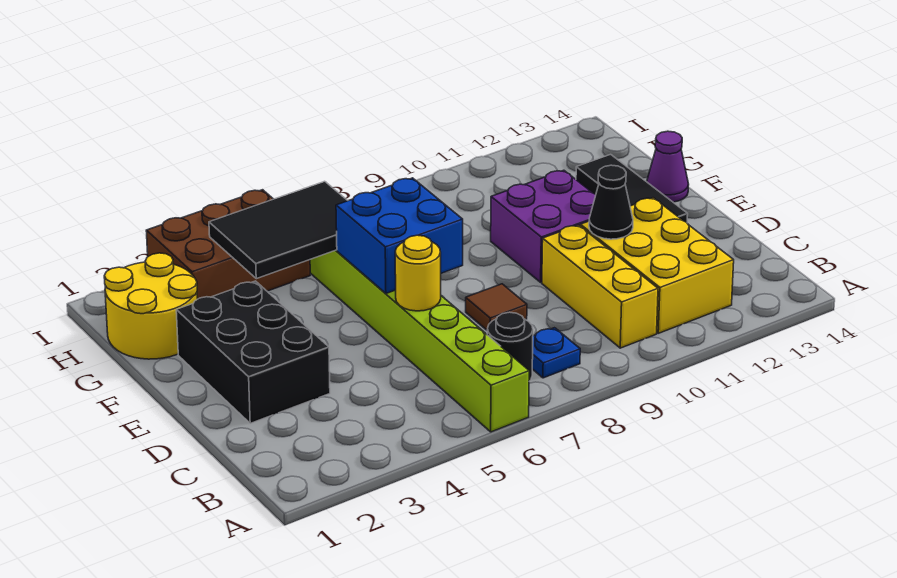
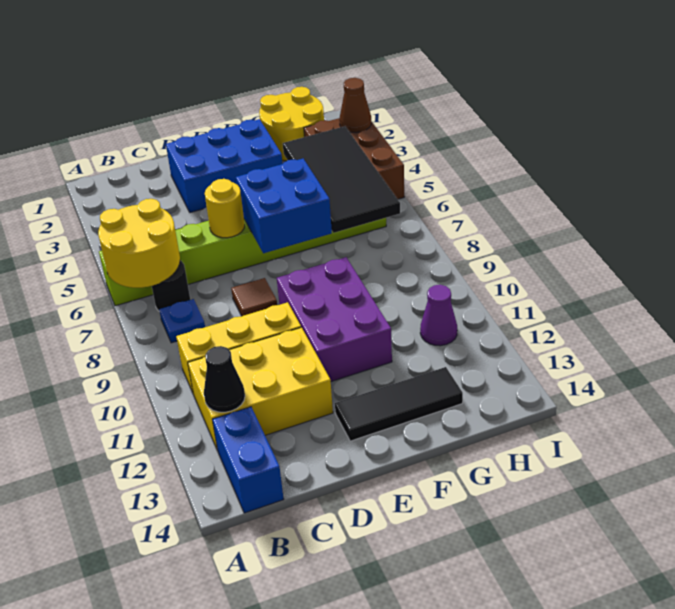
none -> yellow round brick A6:B7 level 2
none -> blue brick B13:B14 level 1
black brick D2:F3 level 1 -> blue brick D2:F3 level 1
black cone D11 level 2 -> black cone B12 level 2
purple brick E10:F11 level 1 -> purple brick E9:F11 level 1
purple cone F14 level 1 -> purple cone H11 level 1
black tile G4:H6 level 2 -> black tile G4:H7 level 2
none -> brown cone I3 level 2

